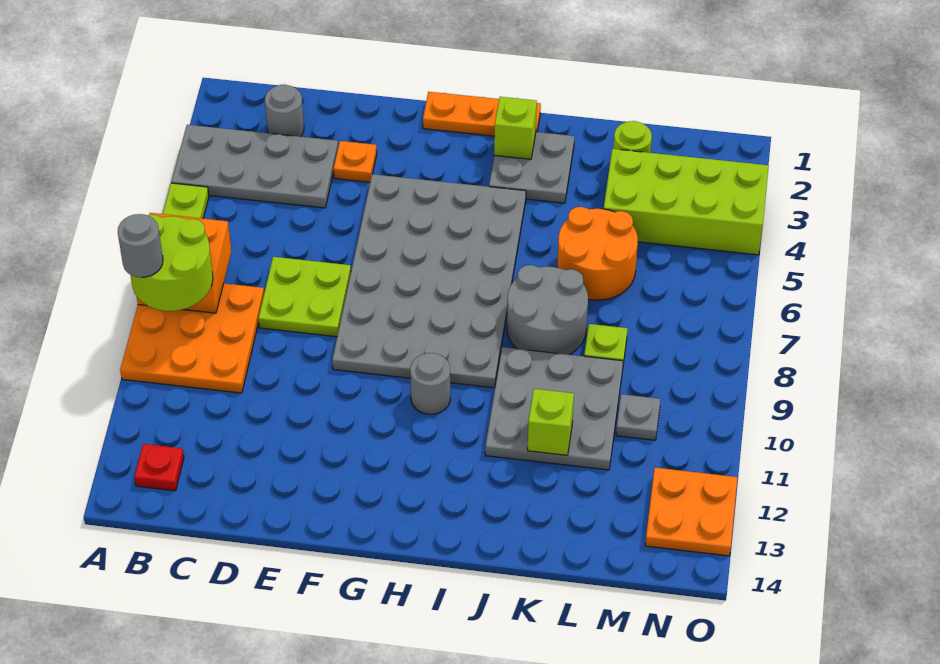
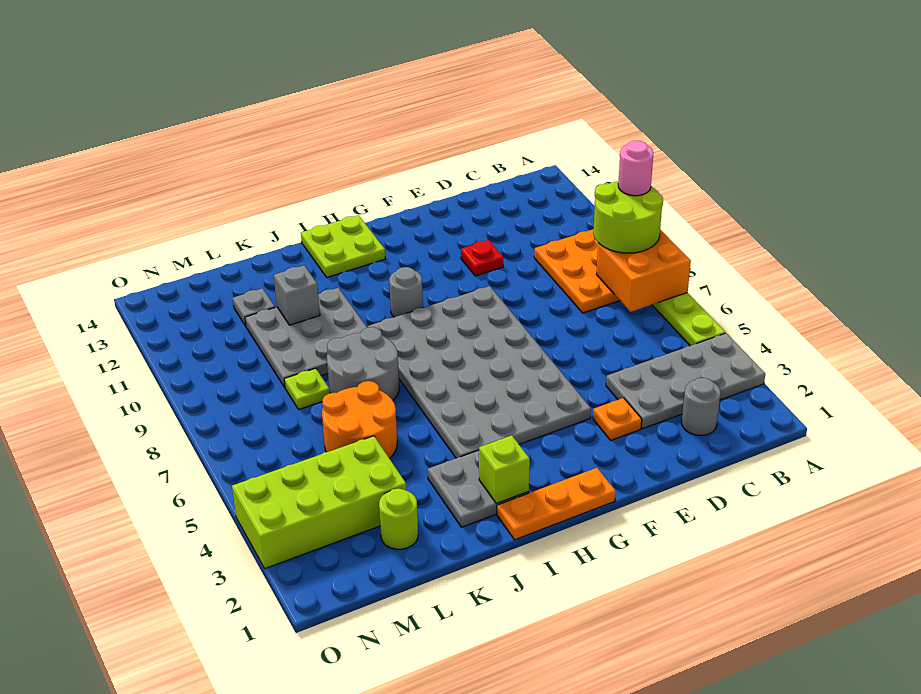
grey round brick A9 level 4 -> pink round brick A9 level 4
red plate B13 level 1 -> red plate E11 level 1
lime plate D7:E8 level 1 -> lime plate H13:I14 level 1
lime brick K11 level 2 -> grey brick K11 level 2
grey plate M10 level 1 -> grey plate L12 level 1
orange plate N12:O13 level 1 -> none

